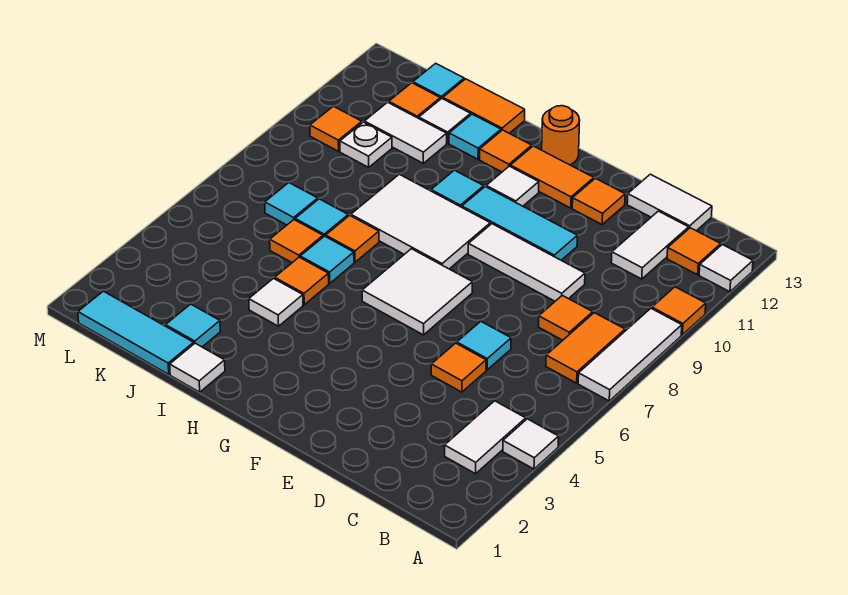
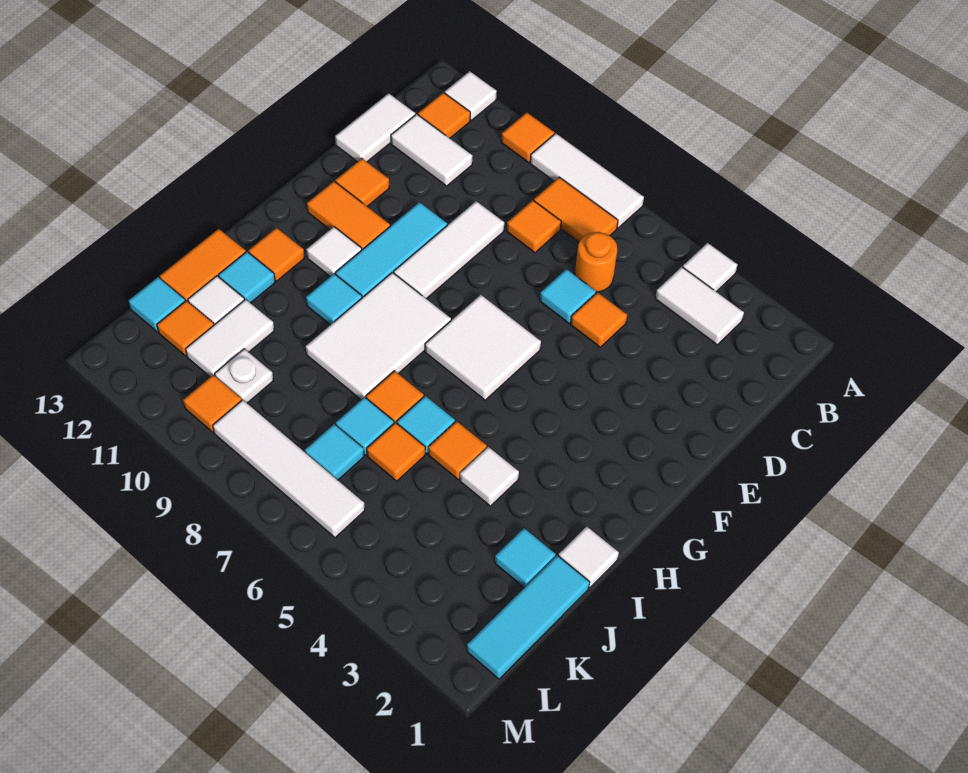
orange tile F12:G12 level 1 -> orange tile F11:F12 level 1
orange round brick G13 level 1 -> orange round brick C6 level 1
none -> white tile L6:L9 level 1

